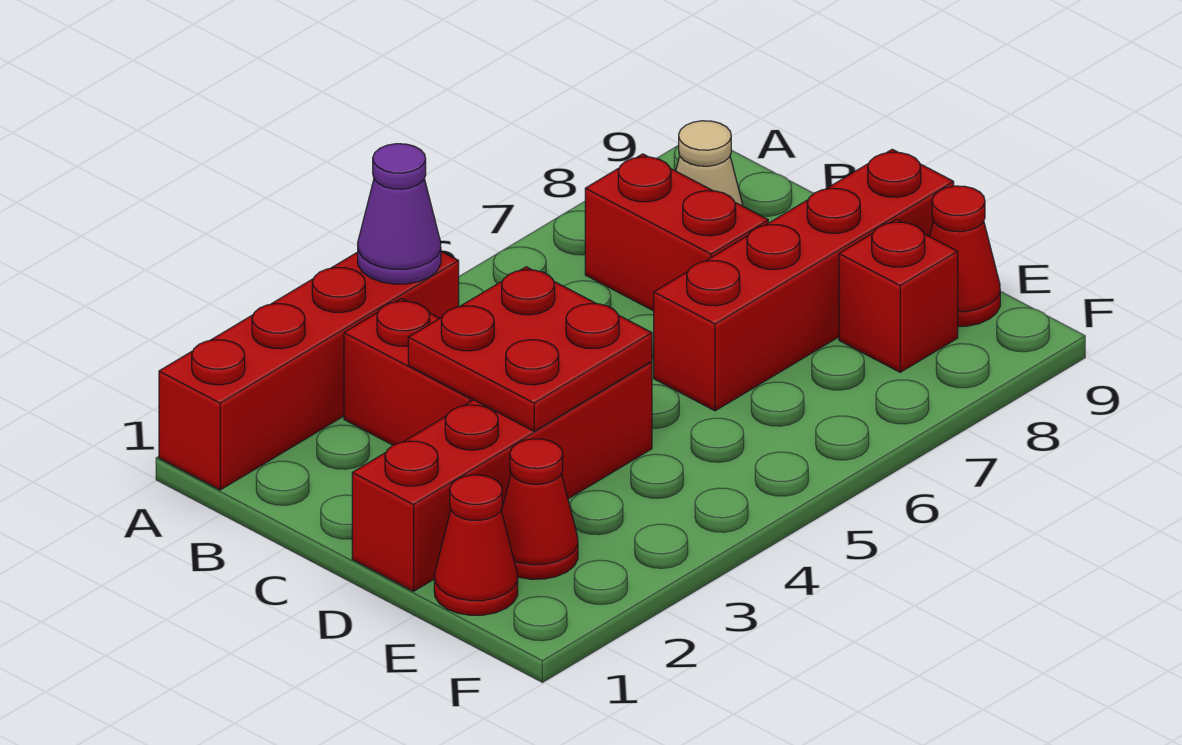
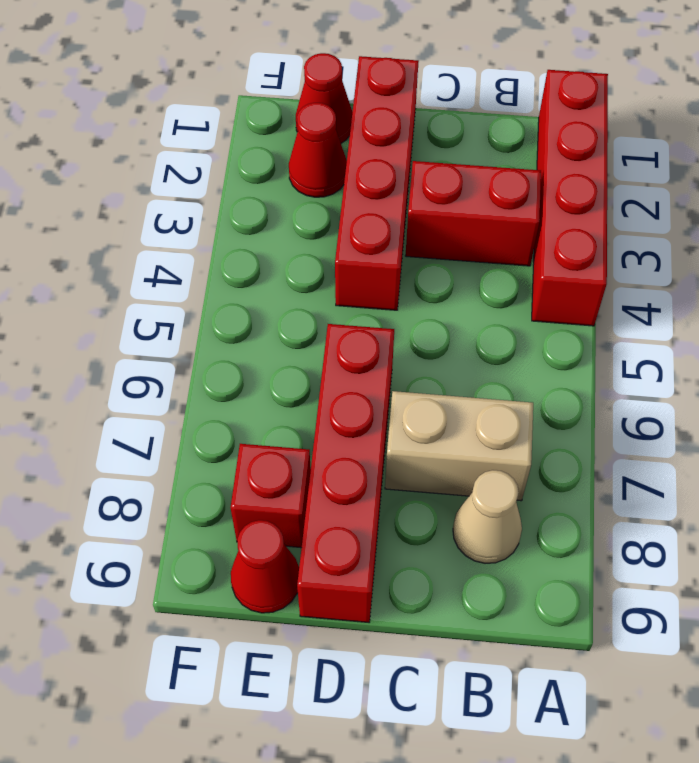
purple cone A4 level 2 -> none
red brick B7:C7 level 1 -> tan brick B7:C7 level 1
red plate C3:D4 level 2 -> none

